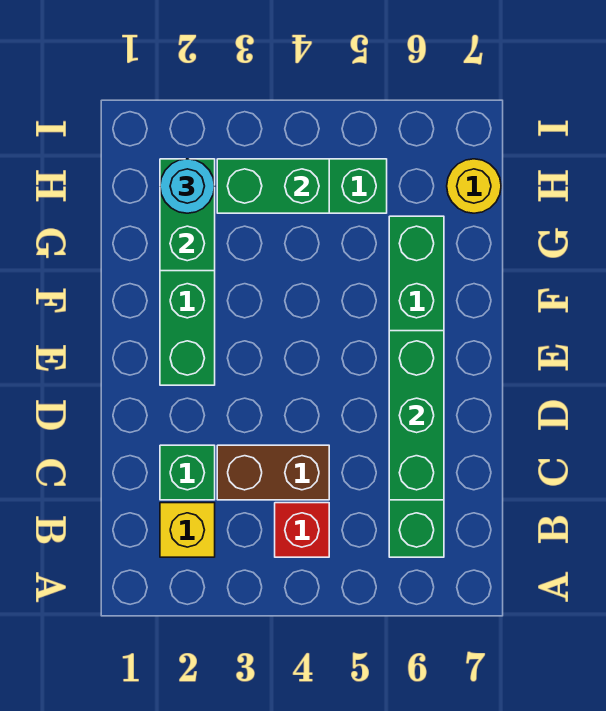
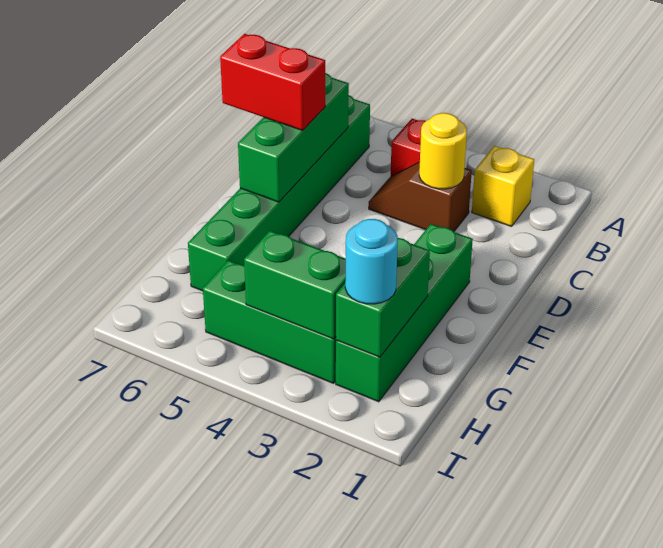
green brick C2 level 1 -> none
brown brick C3:C4 level 1 -> brown slope C3:C4 level 1 top 3
none -> red brick D6:D7 level 3
yellow round brick H7 level 1 -> yellow round brick C3 level 2

